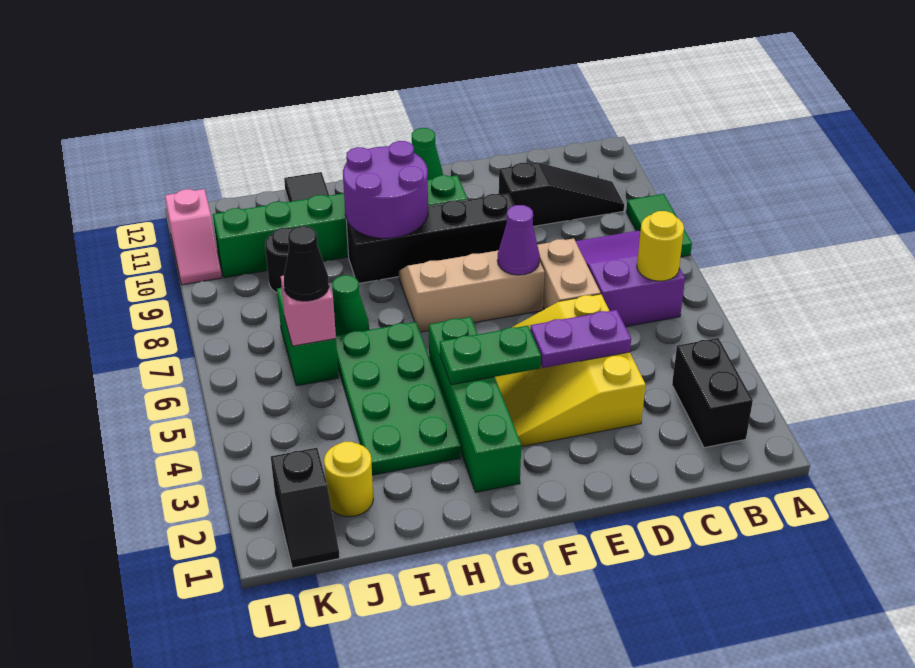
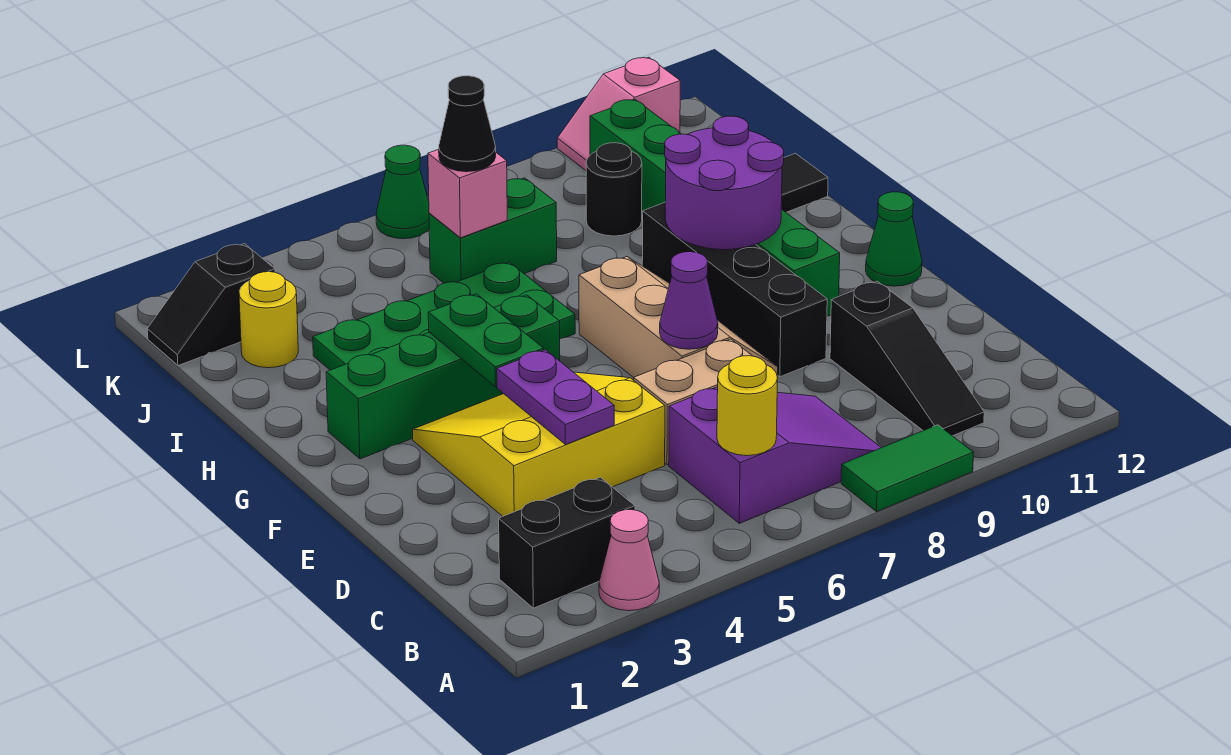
none -> pink cone A3 level 1
green cone I7 level 1 -> green cone L6 level 1

